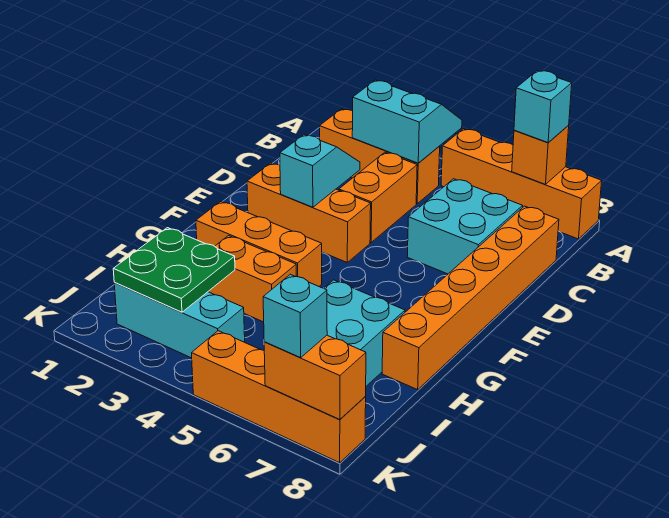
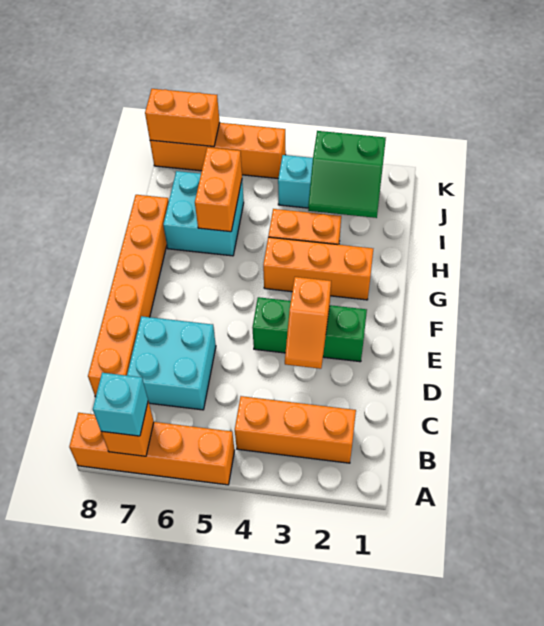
cyan slope A3:B4 level 2 top B -> none
orange brick C4:D4 level 1 -> orange brick H6:I6 level 2
cyan slope D3:E3 level 2 top E -> orange slope D3:E3 level 2 top E
orange brick E2:E4 level 1 -> green brick E2:E4 level 1
green plate I2:J3 level 2 -> green slope I2:J3 level 2 top J
cyan brick K7 level 3 -> none

